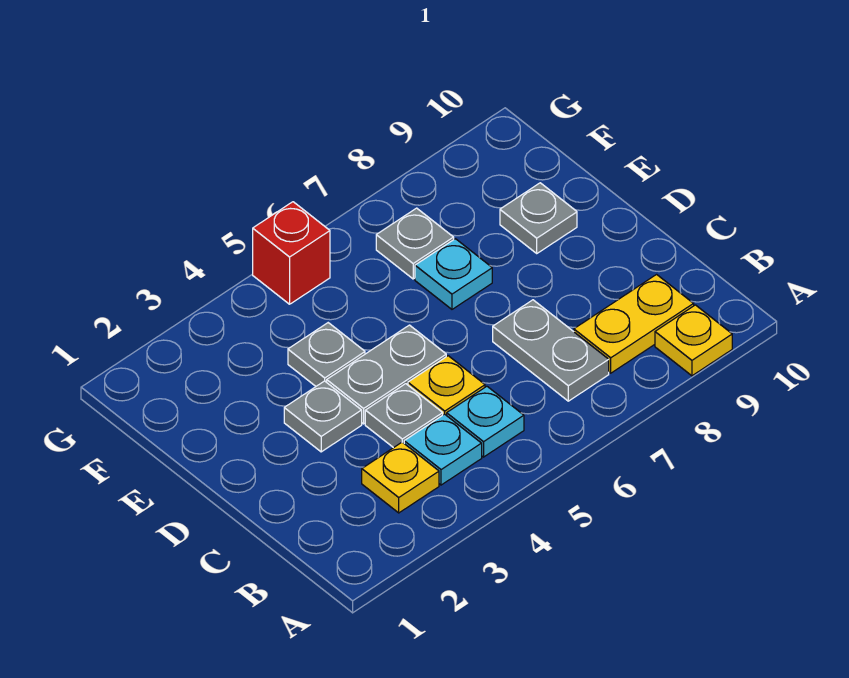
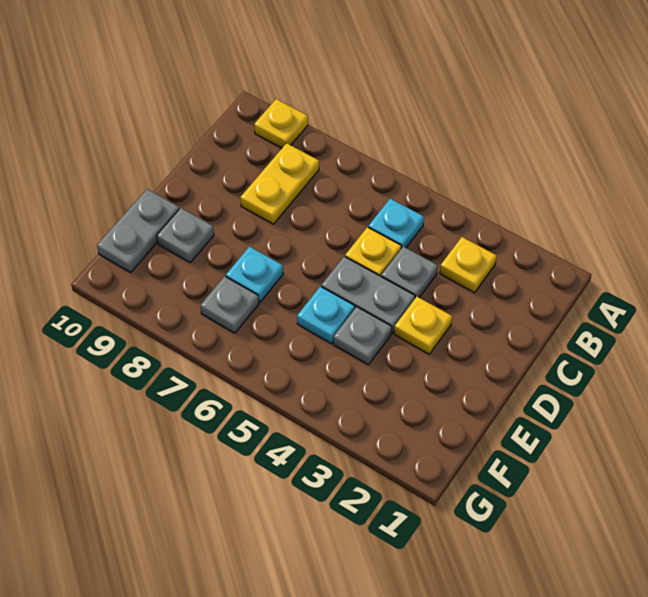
cyan plate B4 level 1 -> cyan plate E5 level 1
grey plate B7:C7 level 1 -> grey plate E10:F10 level 1
yellow plate B8:B9 level 1 -> yellow plate B8:C8 level 1
grey plate D3 level 1 -> yellow plate D3 level 1
red brick G5 level 1 -> none

